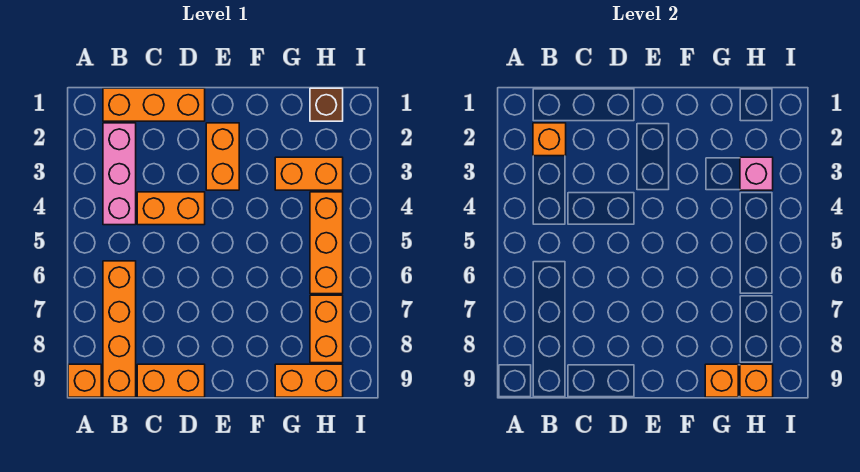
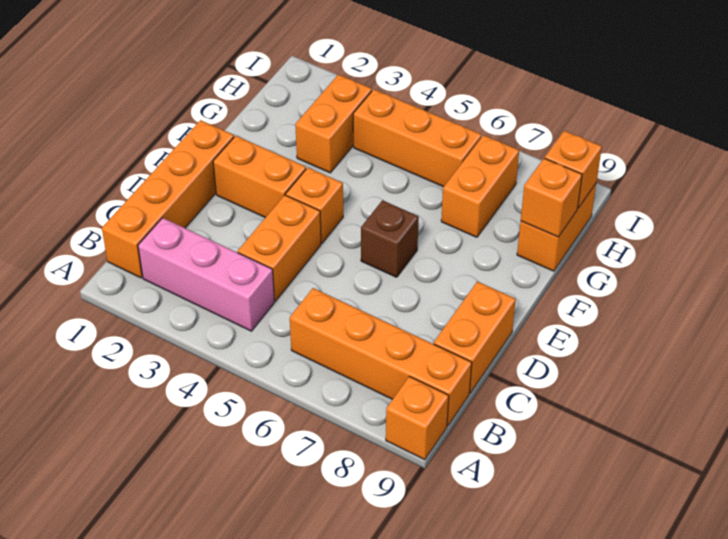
orange brick B1:D1 level 1 -> orange brick B1:E1 level 1
orange brick B2 level 2 -> orange brick E4 level 1
brown brick H1 level 1 -> brown brick E6 level 1
pink brick H3 level 2 -> none
orange brick H7:H8 level 1 -> orange brick G7:H7 level 1

